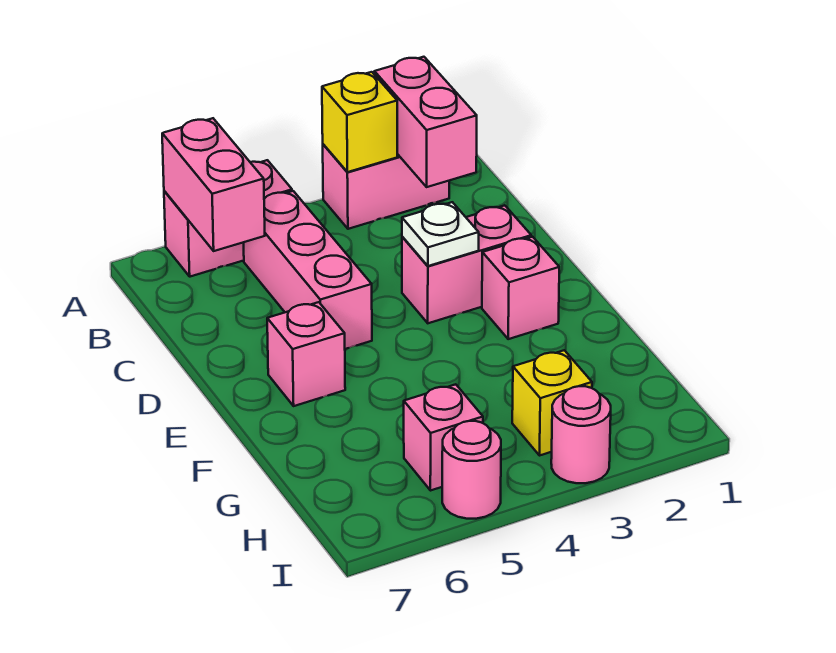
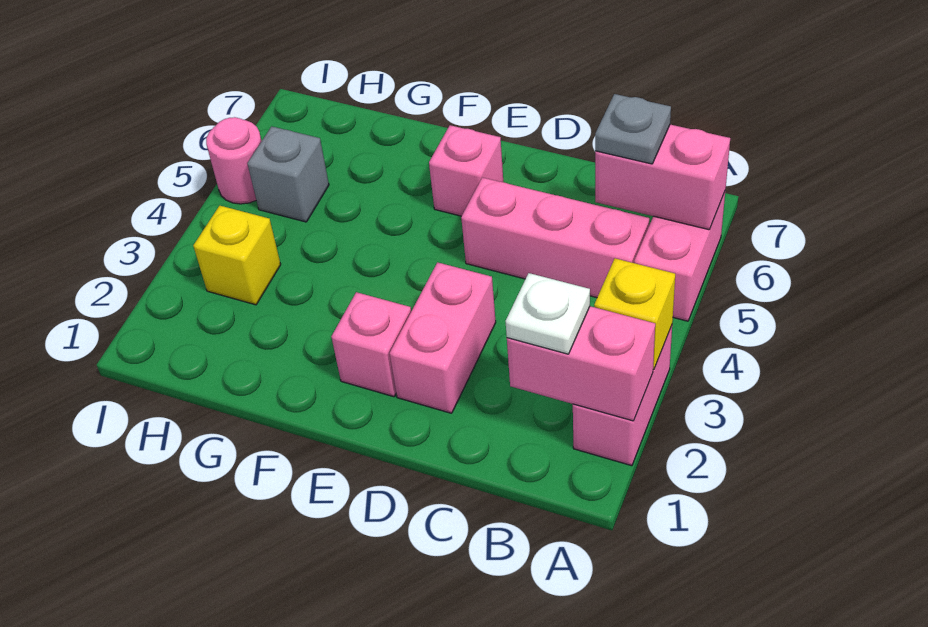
none -> grey plate B6 level 3
white plate D3 level 2 -> white plate B2 level 3
pink brick H5 level 1 -> grey brick H5 level 1
pink round brick I3 level 1 -> none

